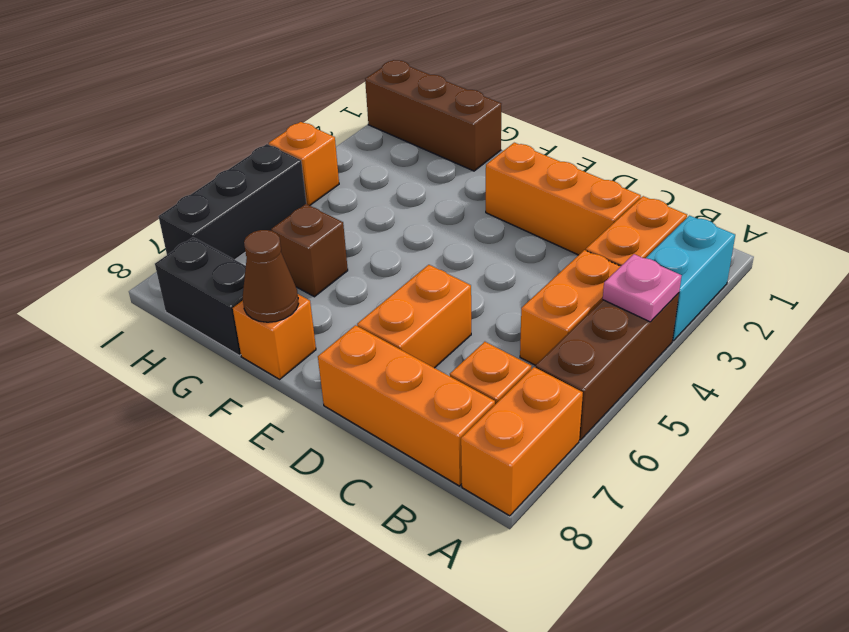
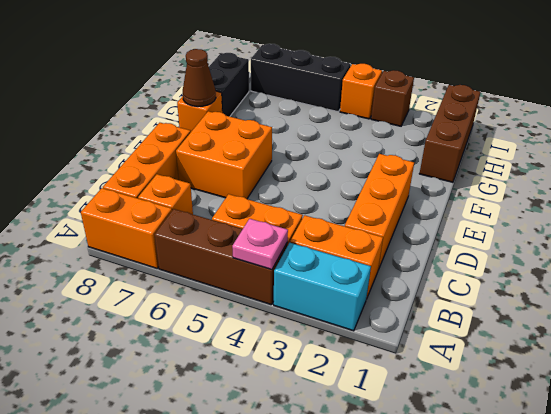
orange brick D6:D7 level 1 -> orange brick D6:E7 level 1
brown brick G6 level 1 -> brown brick I3 level 1

